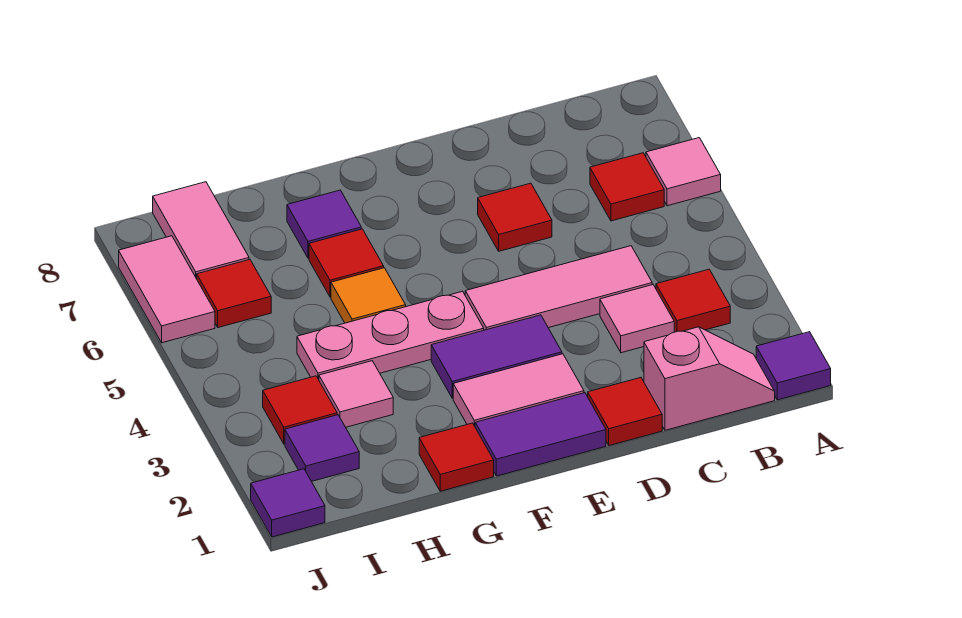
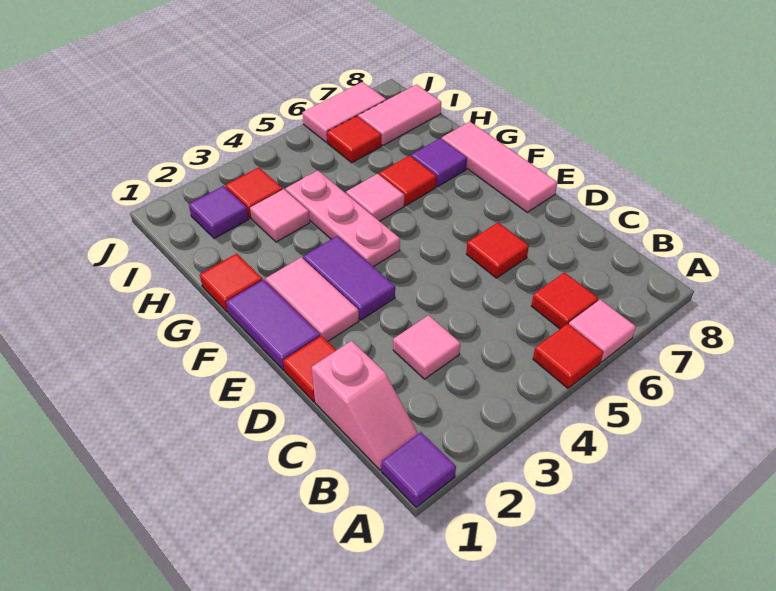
red tile B3 level 1 -> red tile A5 level 1
pink tile C4:E4 level 1 -> pink tile E8:G8 level 1
orange tile G5 level 1 -> pink tile G5 level 1
purple tile J1 level 1 -> none

